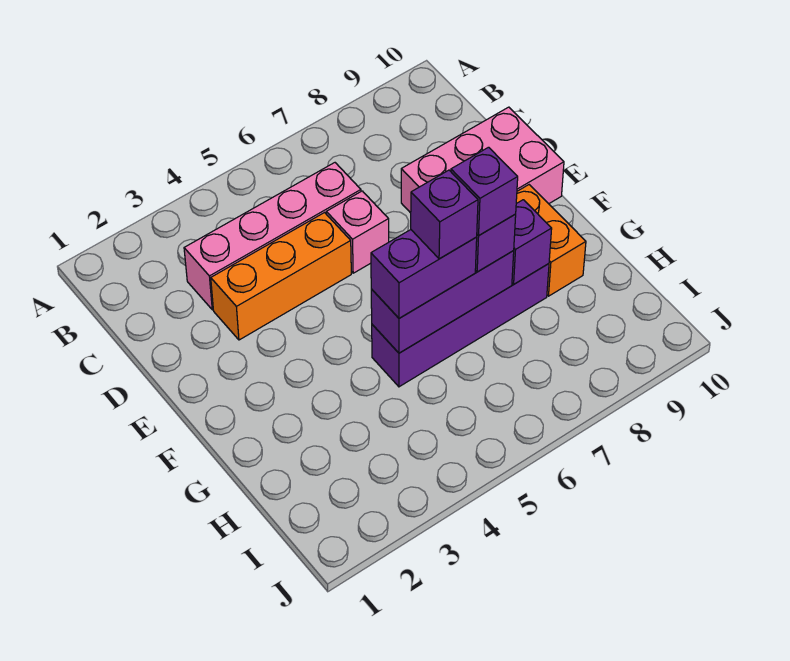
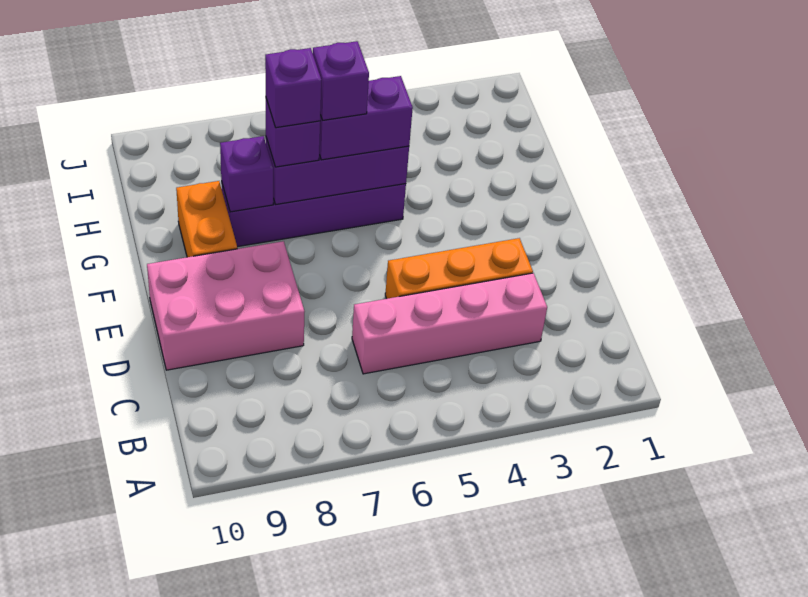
pink brick D6 level 1 -> none

